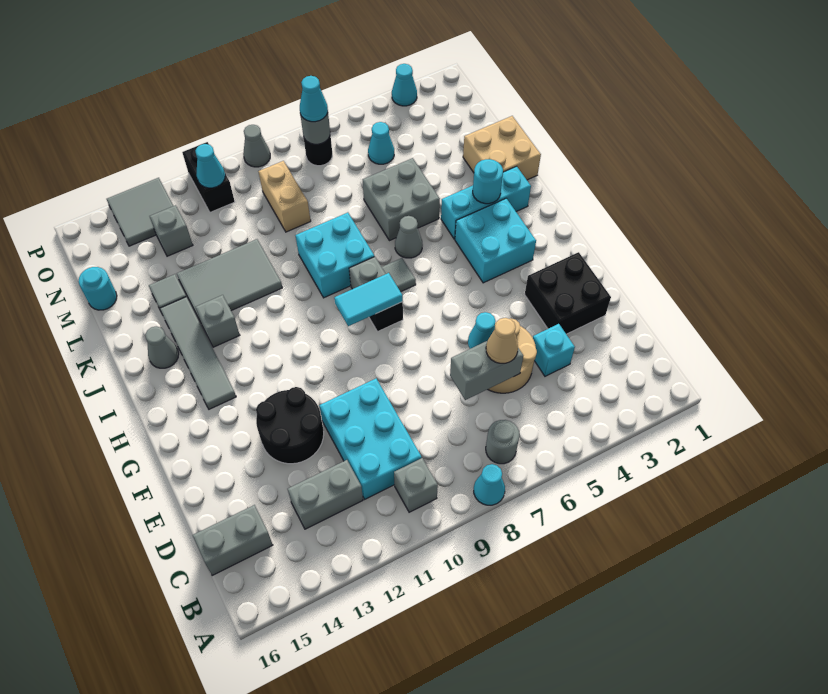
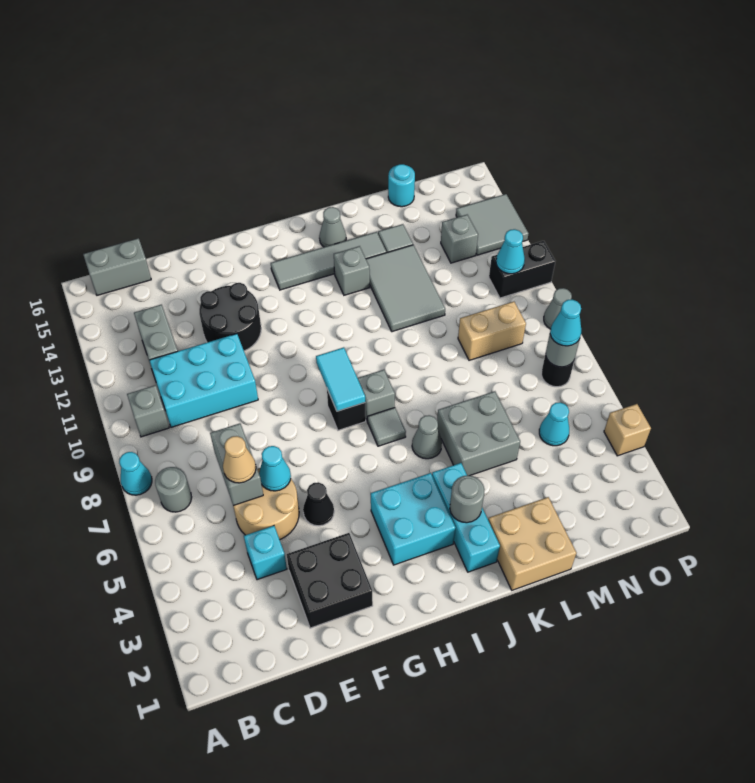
grey brick C15:C16 level 1 -> grey brick B16:C16 level 1
none -> black cone F5 level 1
cyan round brick J3 level 2 -> grey round brick J3 level 2
cyan brick J8:K9 level 1 -> none
cyan cone P3 level 1 -> none
none -> tan brick P4 level 1

